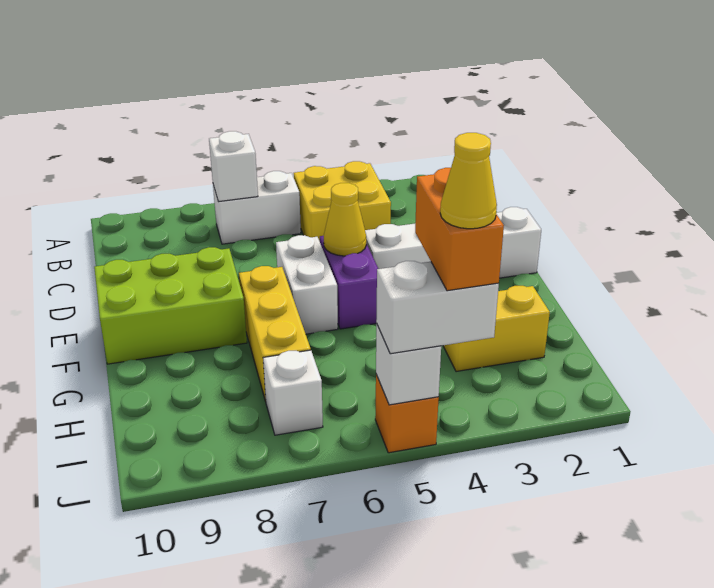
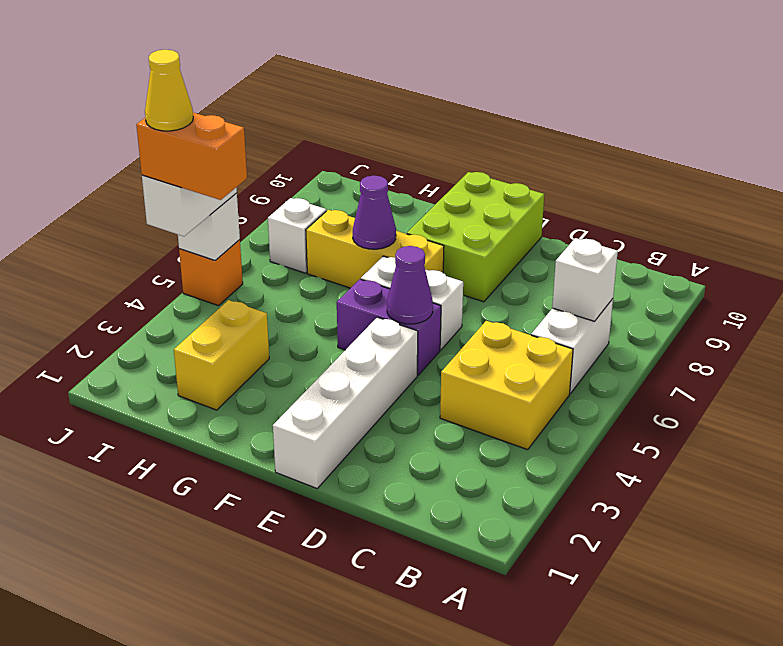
yellow cone E5 level 2 -> purple cone E5 level 2
none -> purple cone G7 level 2

